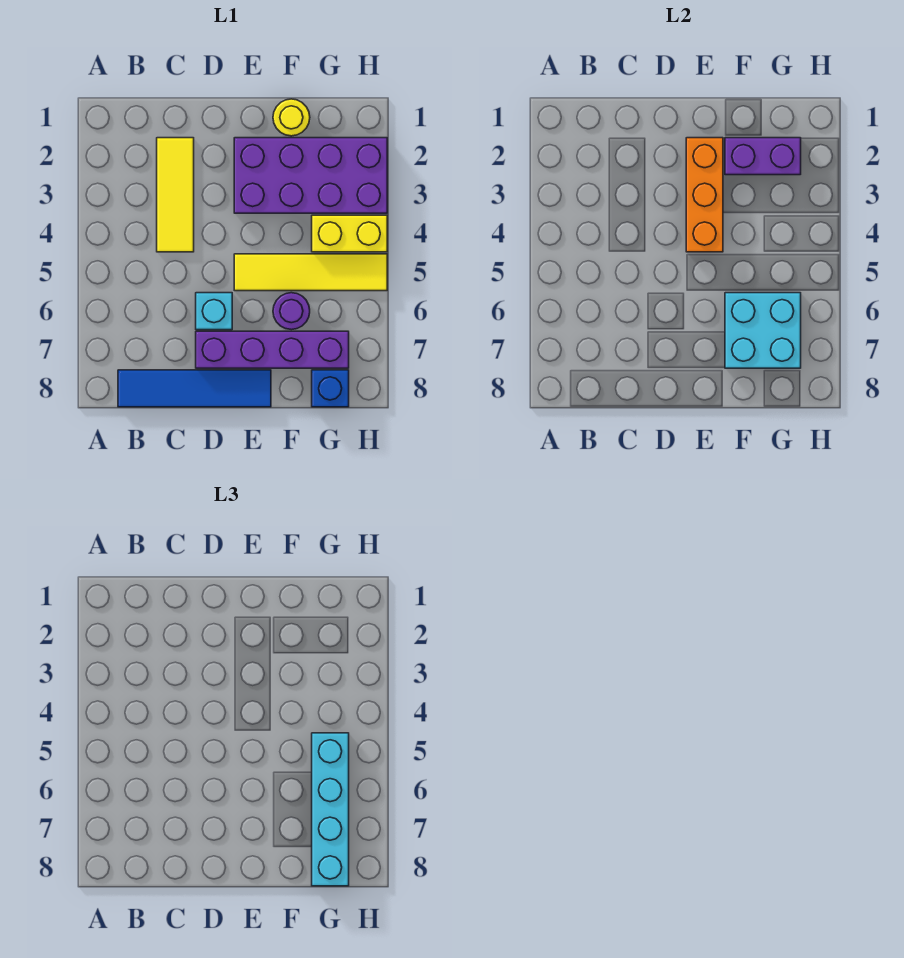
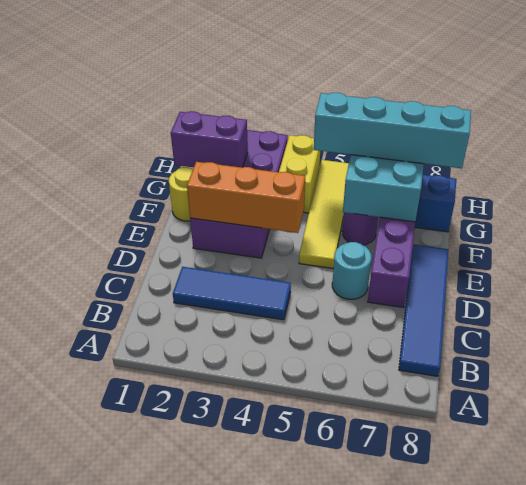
yellow tile C2:C4 level 1 -> blue tile C2:C4 level 1
cyan brick D6 level 1 -> cyan round brick D6 level 1
purple brick F2:G2 level 2 -> purple brick G1:G2 level 2

